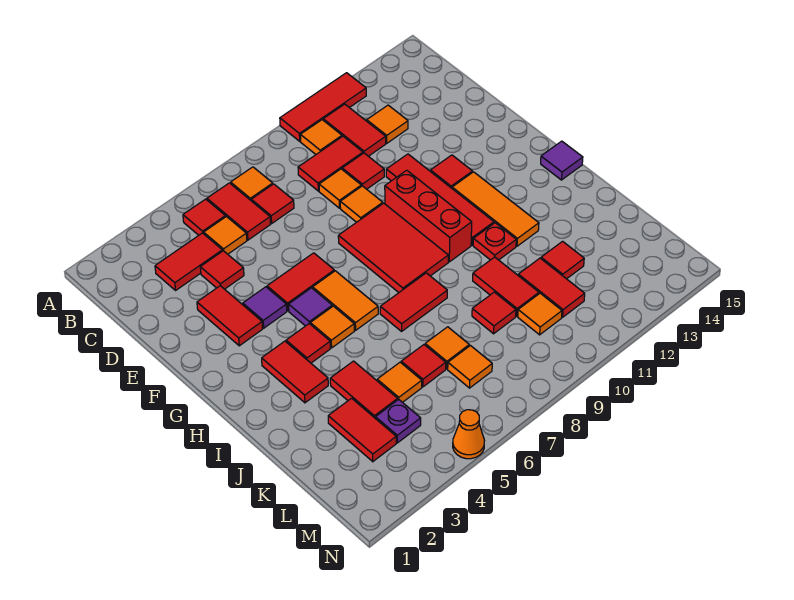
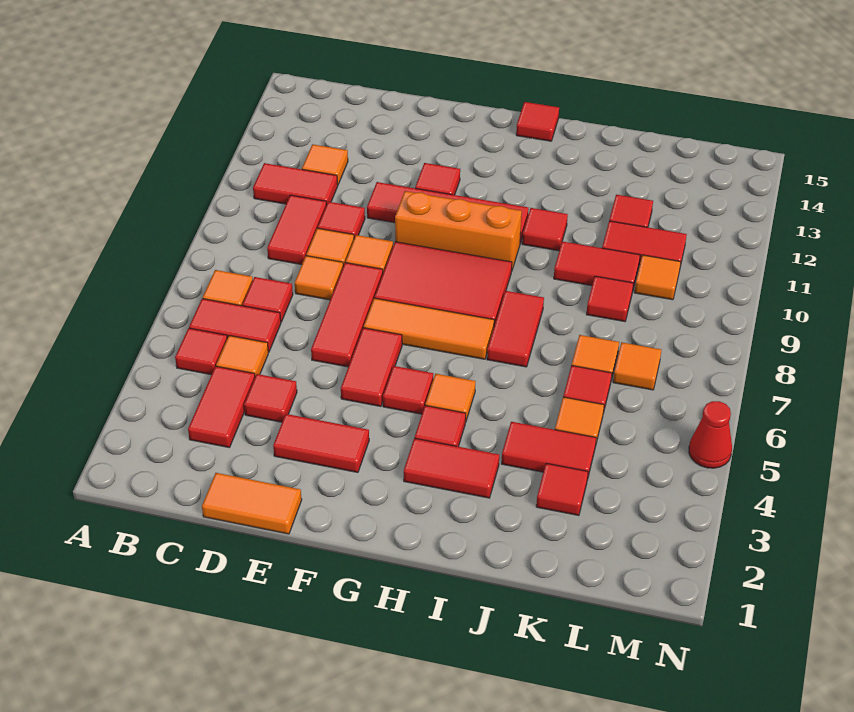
red tile A10:A12 level 1 -> red tile E6:E8 level 1
orange tile B10 level 1 -> orange tile D8 level 1
purple tile F4 level 1 -> none
red brick F10:H10 level 1 -> orange brick F10:H10 level 1
purple tile G5 level 1 -> red tile G5 level 1
orange tile G6:H6 level 1 -> orange tile D1:E1 level 1
orange tile G12:I12 level 1 -> orange tile F7:H7 level 1
purple tile H15 level 1 -> red tile H15 level 1
red plate I11 level 1 -> red tile I11 level 1
red tile K3:L3 level 1 -> red tile K3 level 1
purple plate L4 level 1 -> none
orange cone N5 level 1 -> red cone N5 level 1

